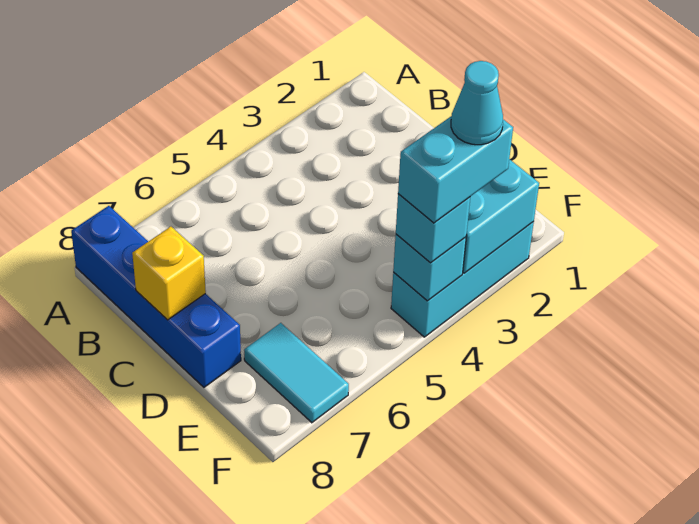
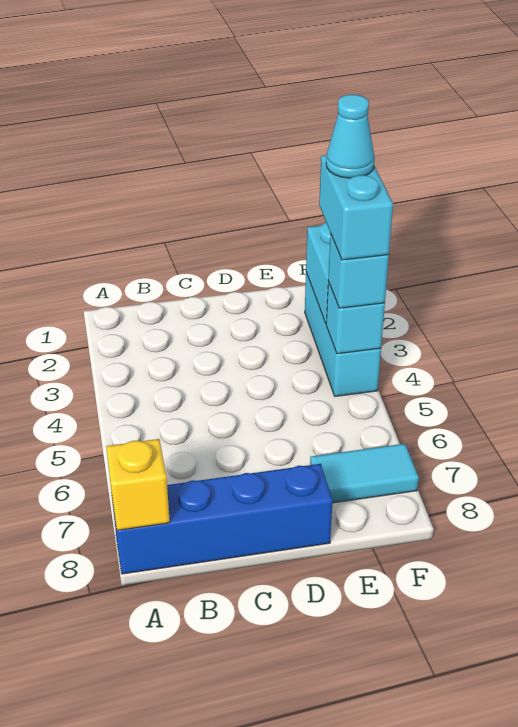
yellow brick C8 level 2 -> yellow brick A8 level 2

